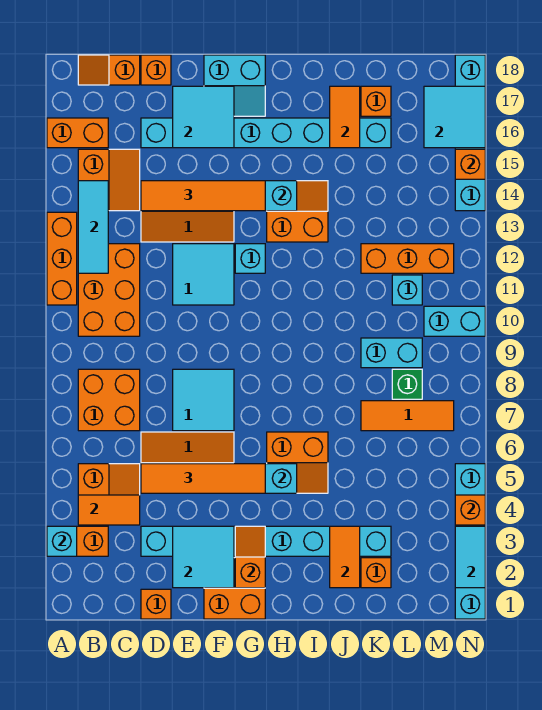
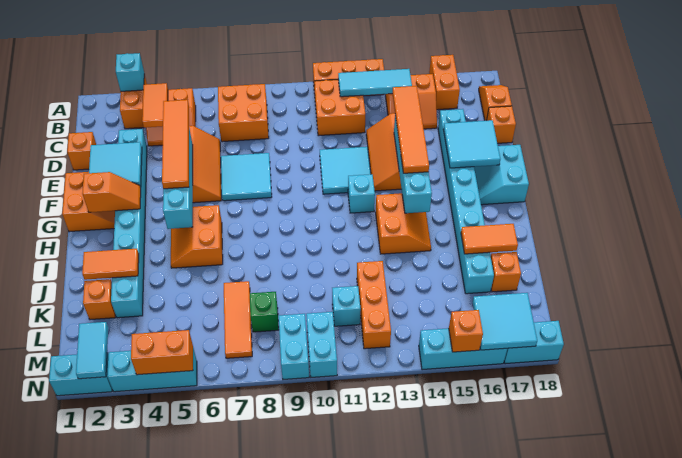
orange brick B10:C12 level 1 -> orange brick B11:C12 level 1
cyan brick K9:L9 level 1 -> cyan brick M9:N9 level 1
cyan tile N2:N3 level 2 -> cyan tile M2:N2 level 2
orange brick N4 level 2 -> orange brick N4:N5 level 2

